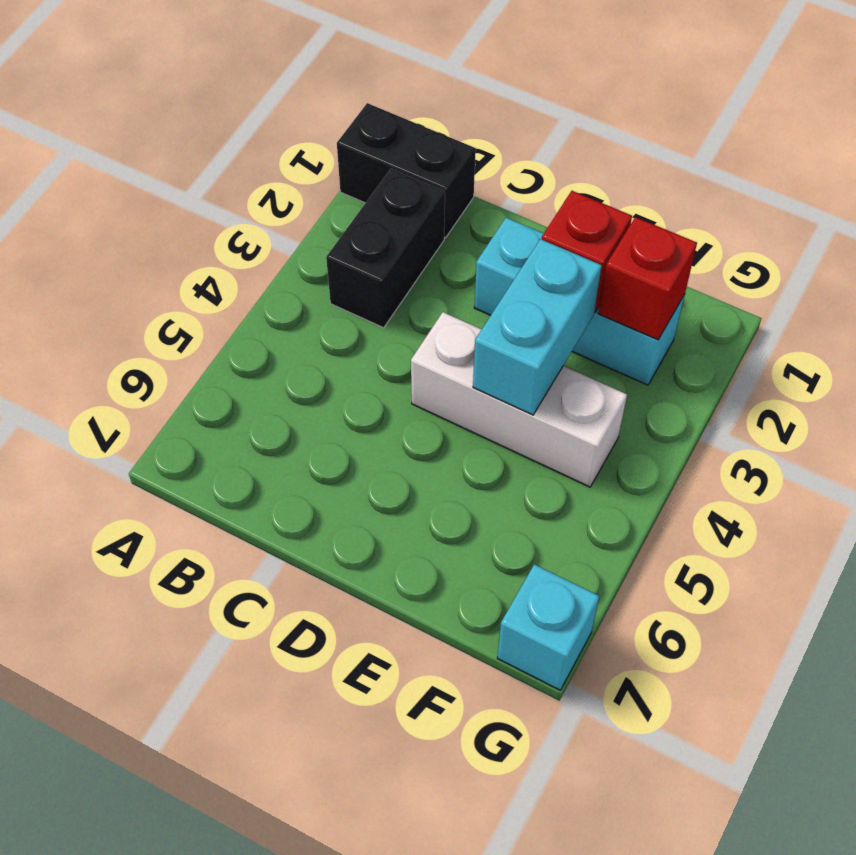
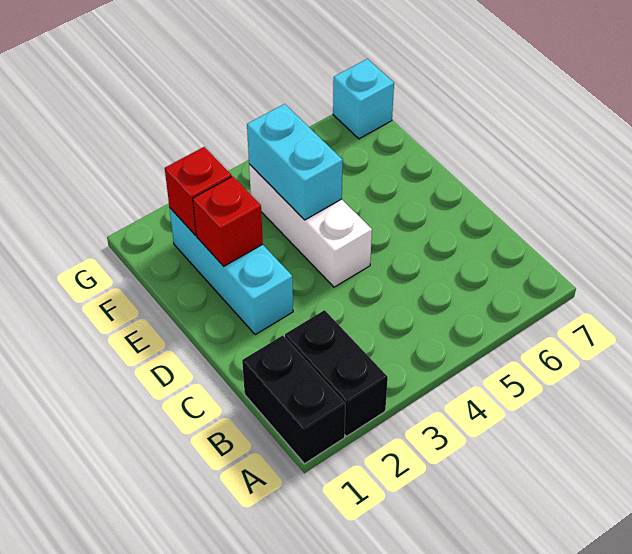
black brick B2:B3 level 1 -> black brick A2:B2 level 1
cyan brick E3:E4 level 2 -> cyan brick E4:F4 level 2

